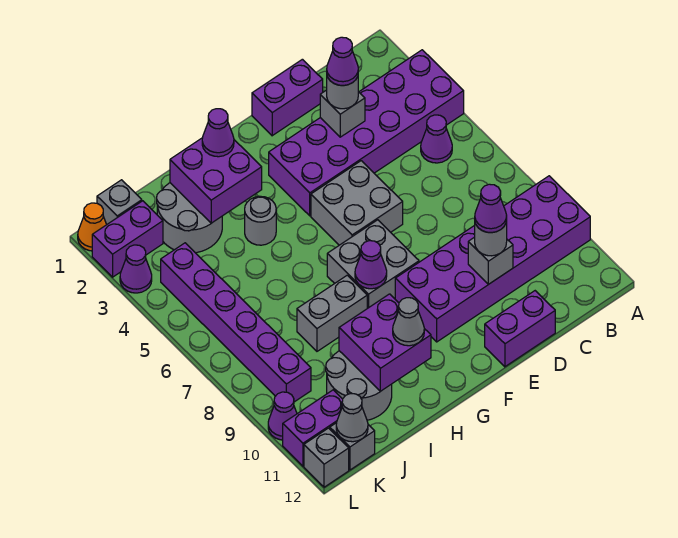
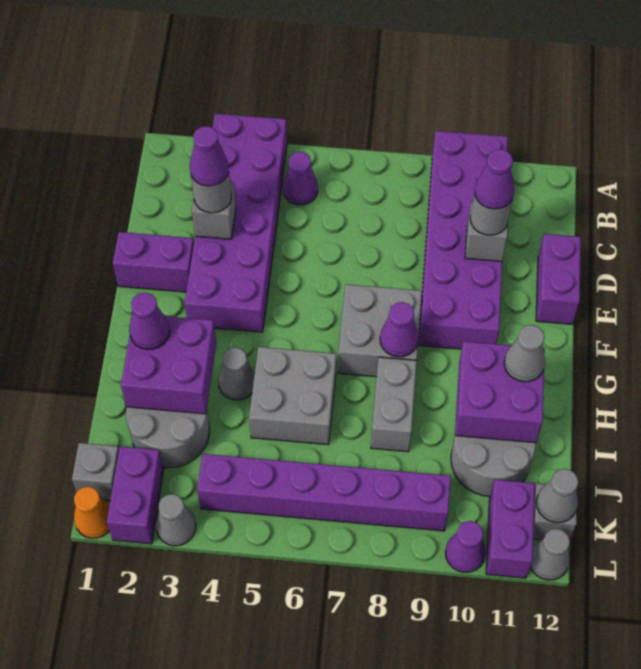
purple brick D1:E1 level 1 -> purple brick E1:E2 level 1
grey brick E5:F6 level 1 -> grey brick H5:I6 level 1
grey round brick H4 level 1 -> grey cone H4 level 1
purple cone L3 level 1 -> grey cone L3 level 1
grey brick L12 level 1 -> grey cone L12 level 1

